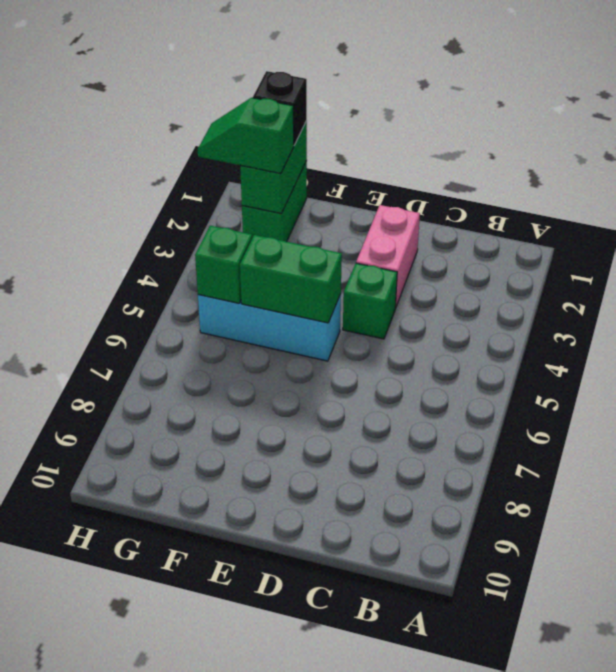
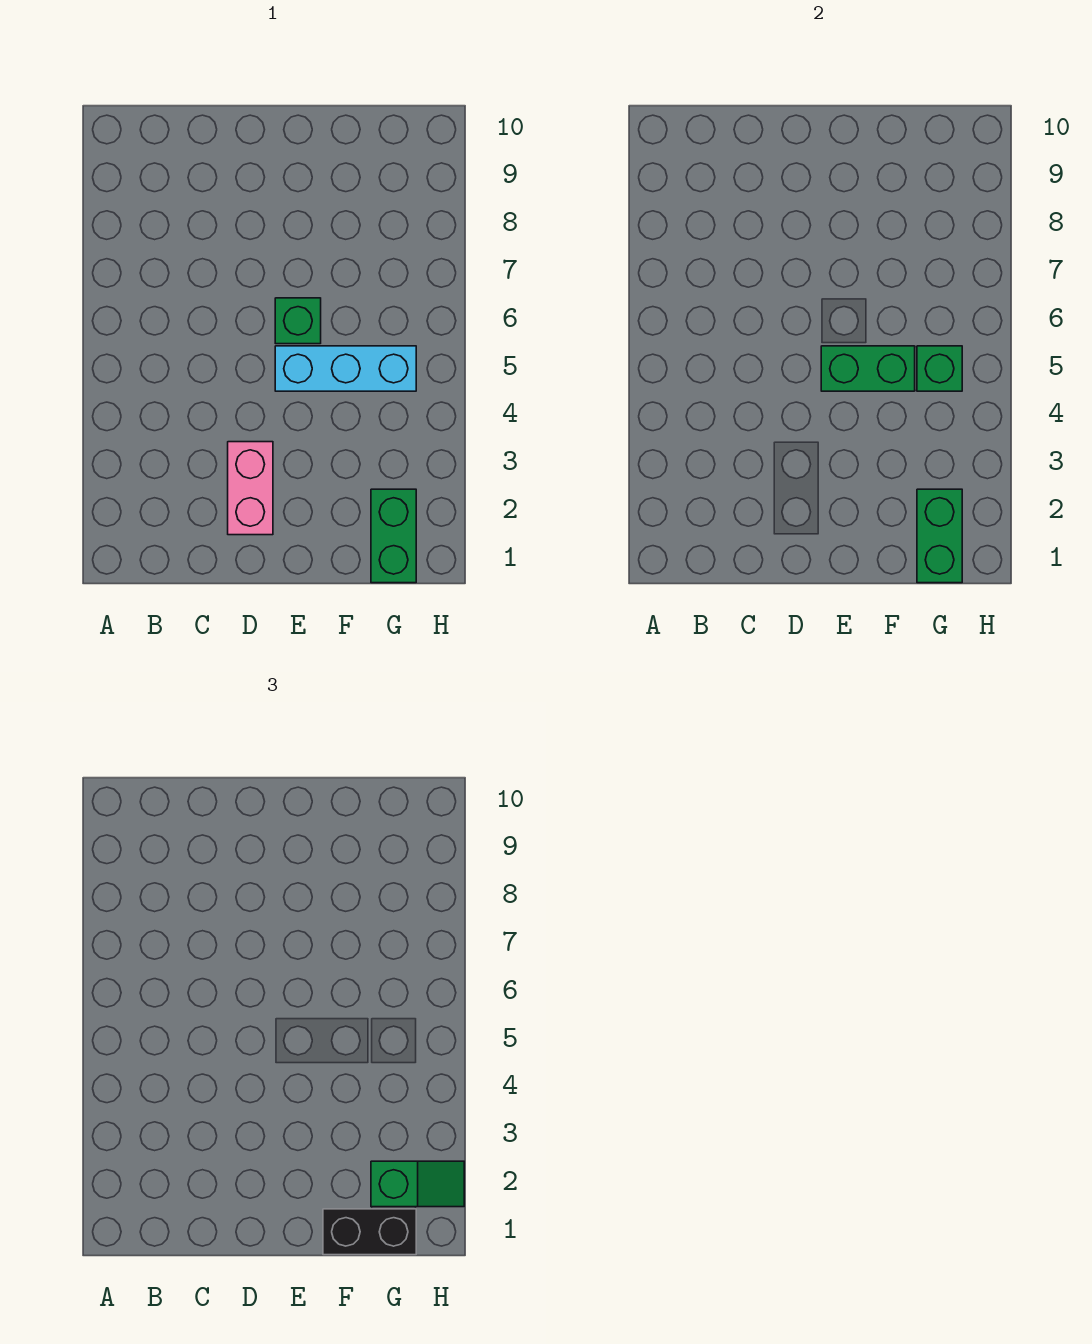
green brick D4 level 1 -> green brick E6 level 1
black brick G1 level 3 -> black brick F1:G1 level 3

